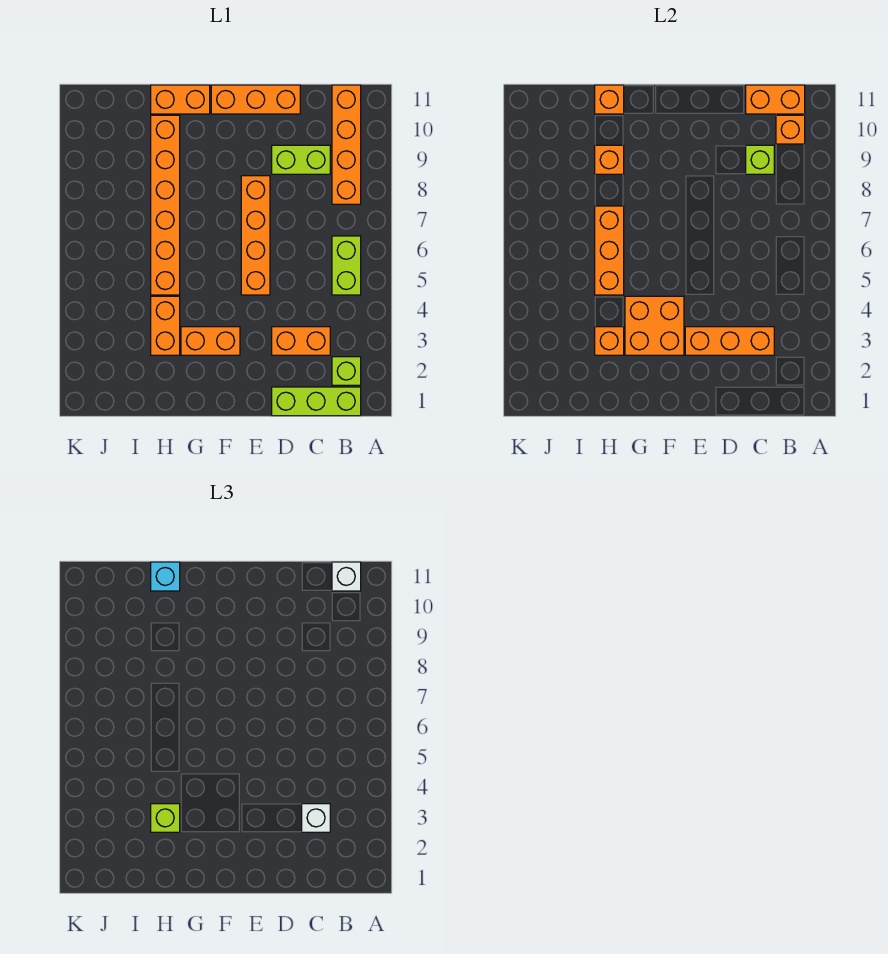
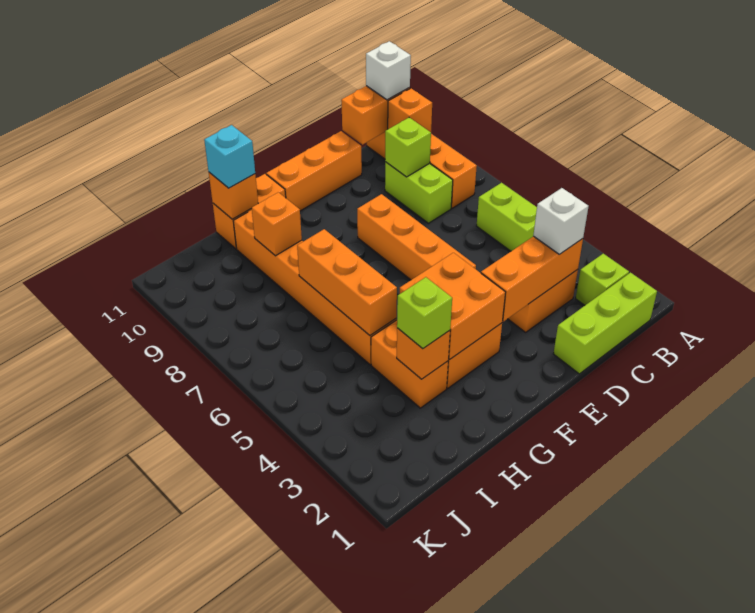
lime brick C9:D9 level 1 -> lime brick C8:C9 level 1

